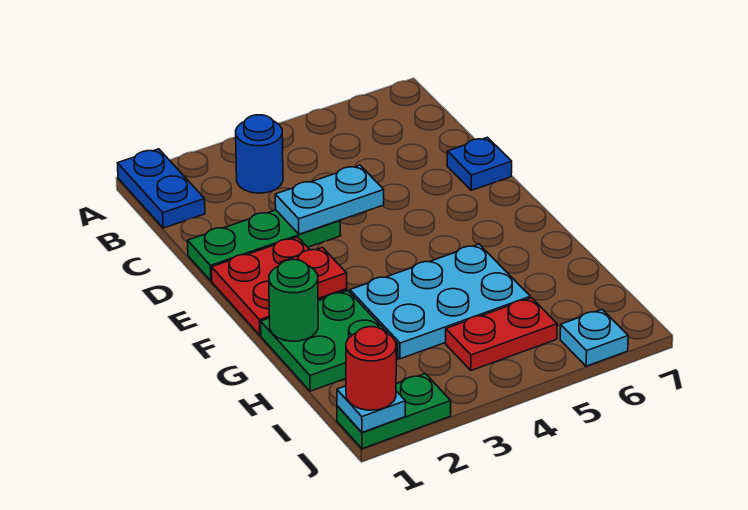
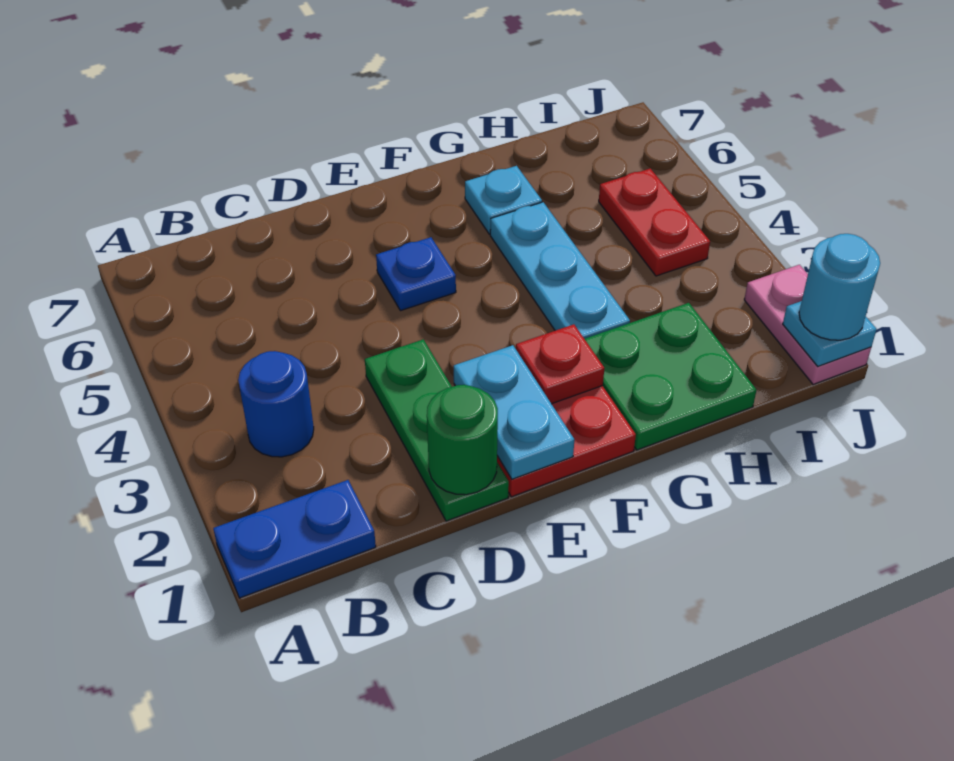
cyan plate D3:D4 level 2 -> cyan plate E1:E2 level 2
blue plate D7 level 1 -> blue plate E5 level 1
green round brick G1 level 2 -> green round brick D1 level 2
cyan plate G3:H5 level 1 -> cyan plate G3:G5 level 1
green plate J1:J2 level 1 -> pink plate J1:J2 level 1
red round brick J1 level 3 -> cyan round brick J1 level 3
cyan plate J6 level 1 -> cyan plate G6 level 1

